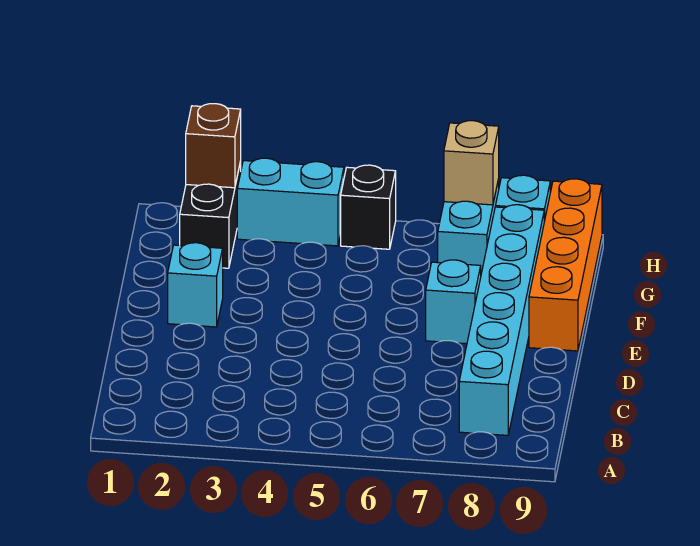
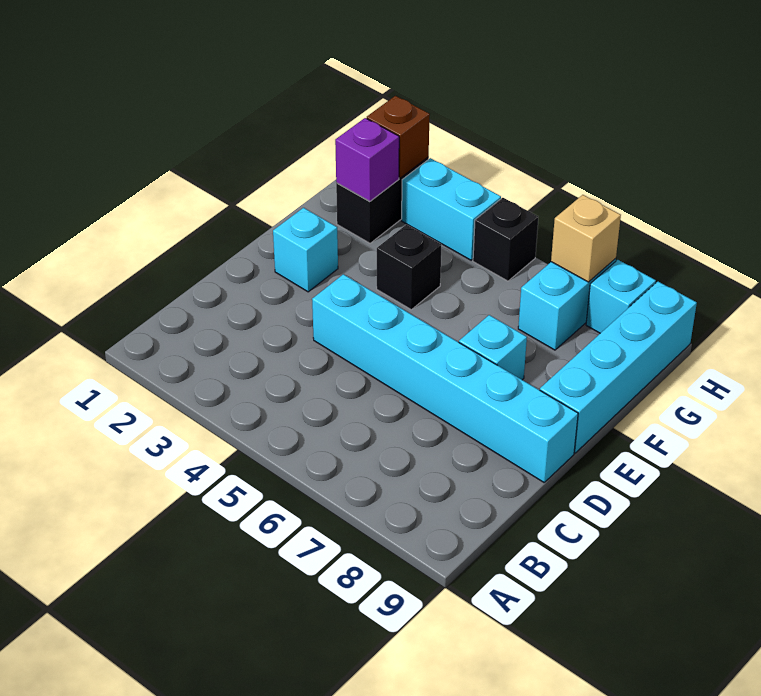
cyan brick B8:G8 level 1 -> cyan brick D4:D9 level 1
orange brick E9:H9 level 1 -> cyan brick E9:H9 level 1
none -> black brick F4 level 1
none -> purple brick G2 level 2

